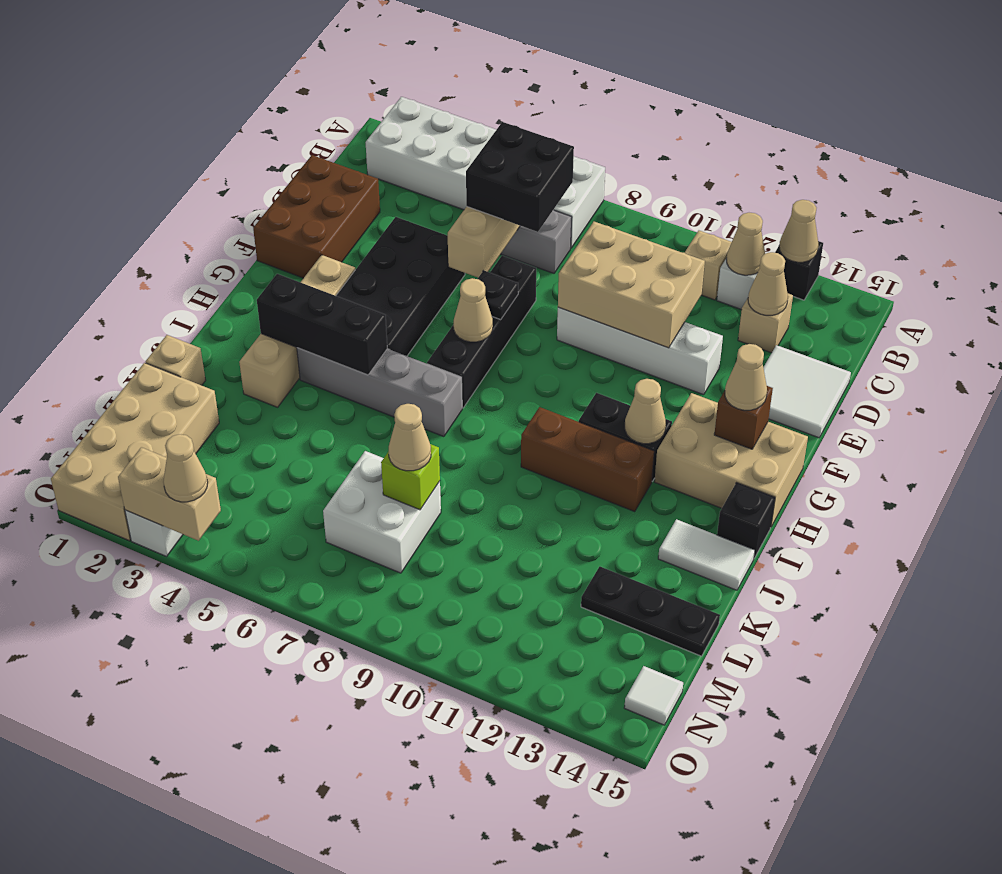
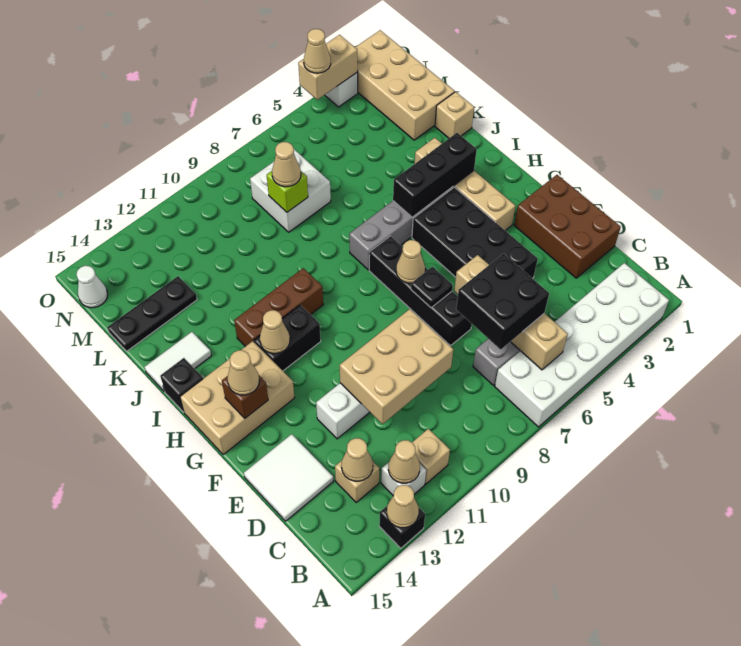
white tile N15 level 1 -> white cone N15 level 1

